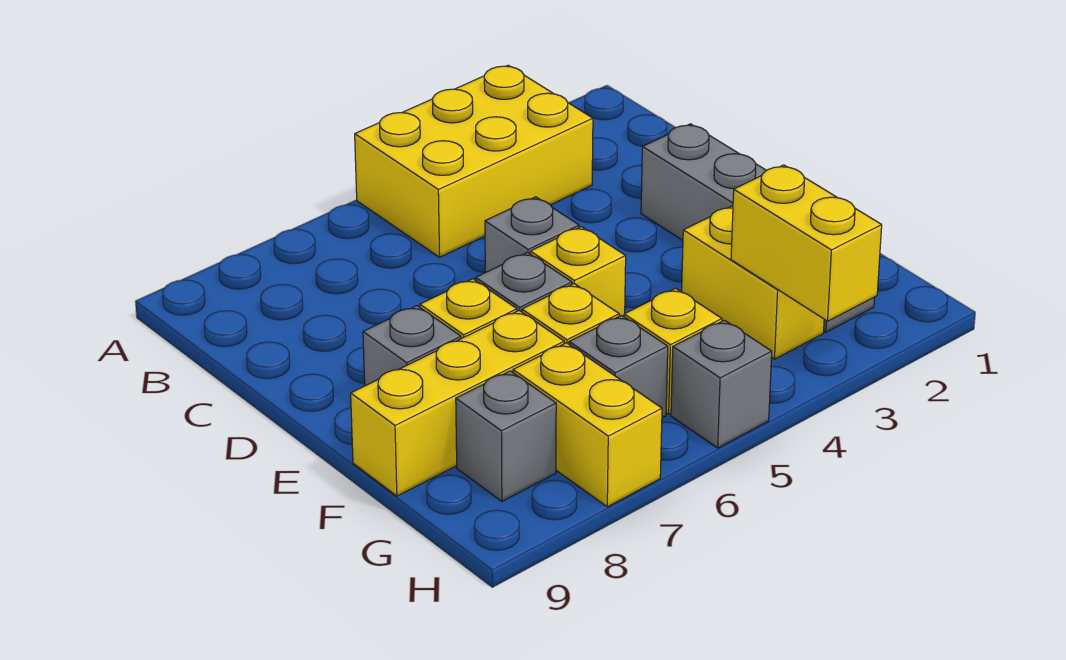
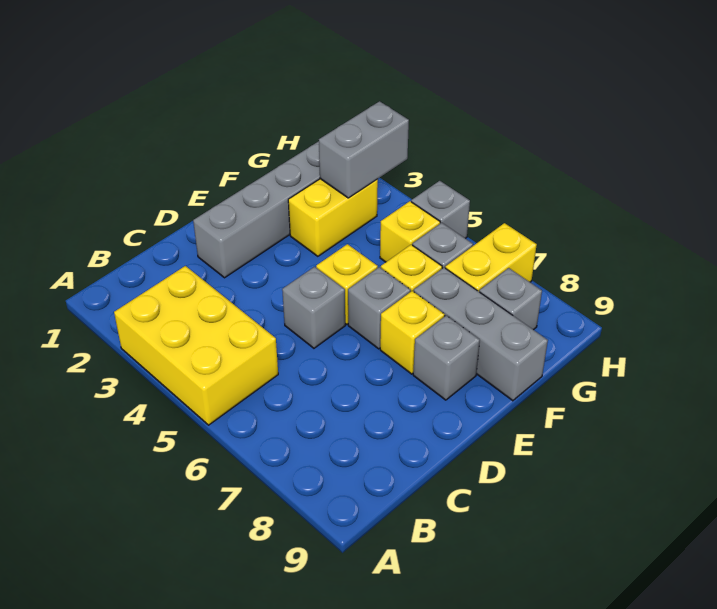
yellow brick F7:F9 level 1 -> grey brick F7:F9 level 1
yellow brick G3:H3 level 2 -> grey brick G3:H3 level 2

